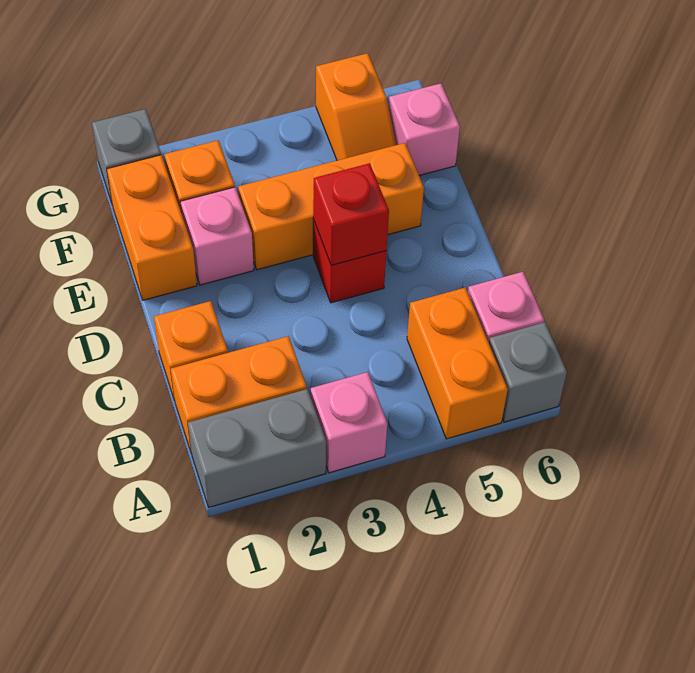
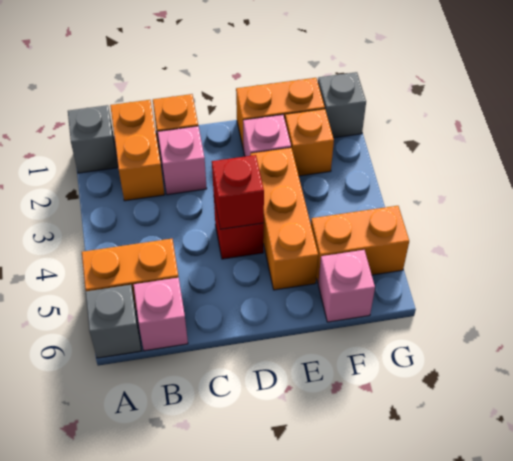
grey brick A1:A2 level 1 -> grey brick A1 level 1
pink brick A3 level 1 -> pink brick C2 level 1
orange slope F5:G5 level 1 top G -> orange brick F5:G5 level 1

